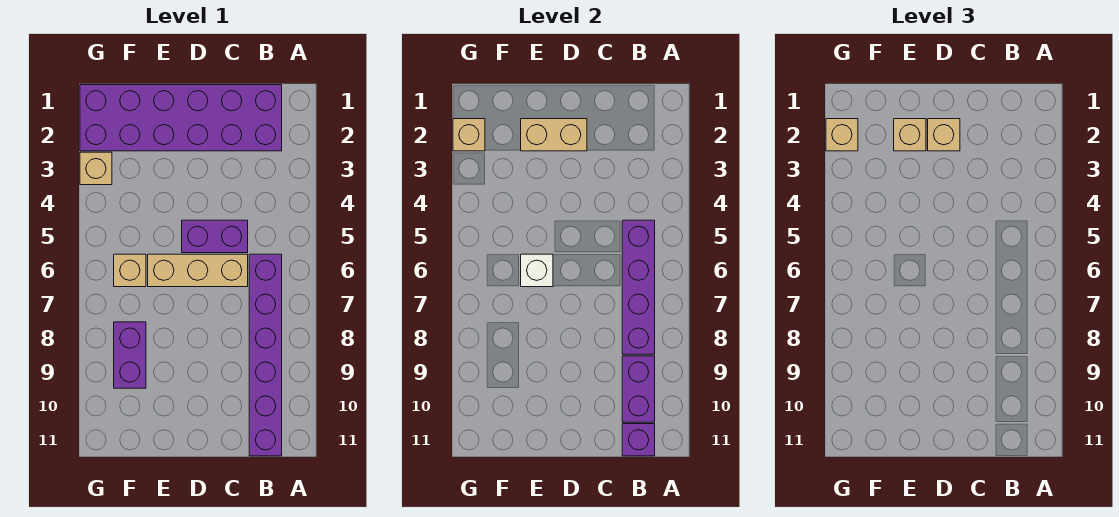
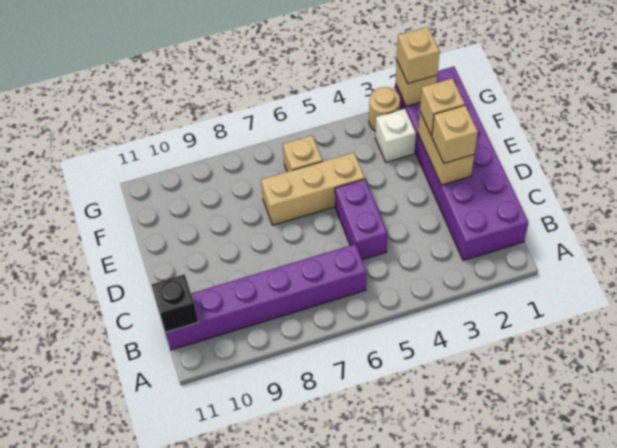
purple brick B5:B8 level 2 -> none
purple brick B9:B10 level 2 -> none
purple brick B11 level 2 -> black brick B11 level 2
tan brick C6:E6 level 1 -> tan brick E5:E7 level 1
white brick E6 level 2 -> white brick F3 level 1
purple brick F8:F9 level 1 -> none
tan brick G3 level 1 -> tan round brick G3 level 1

